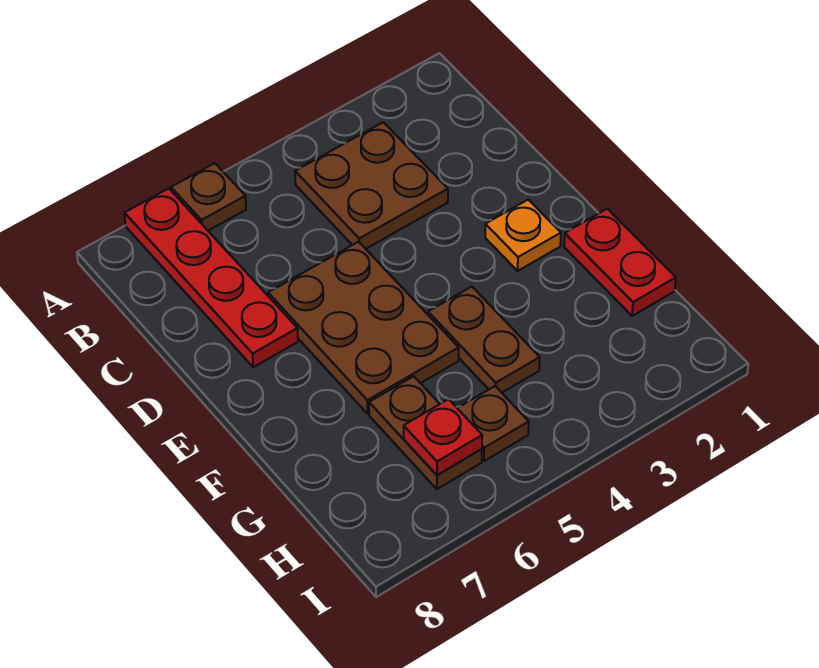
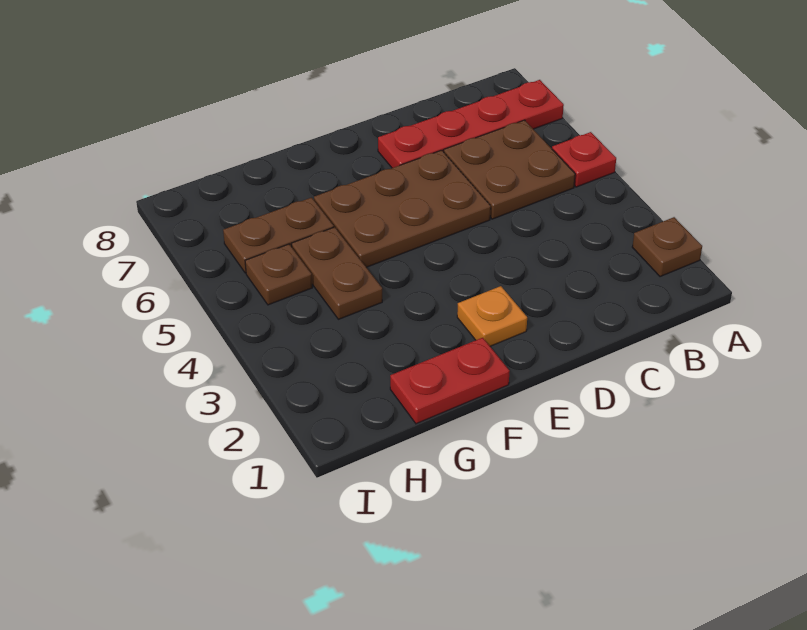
brown plate A6 level 1 -> brown plate A2 level 1
brown plate B3:C4 level 1 -> brown plate B5:C6 level 1
brown plate F4:G4 level 1 -> brown plate G4:G5 level 1
red plate H6 level 2 -> red plate A5 level 1

